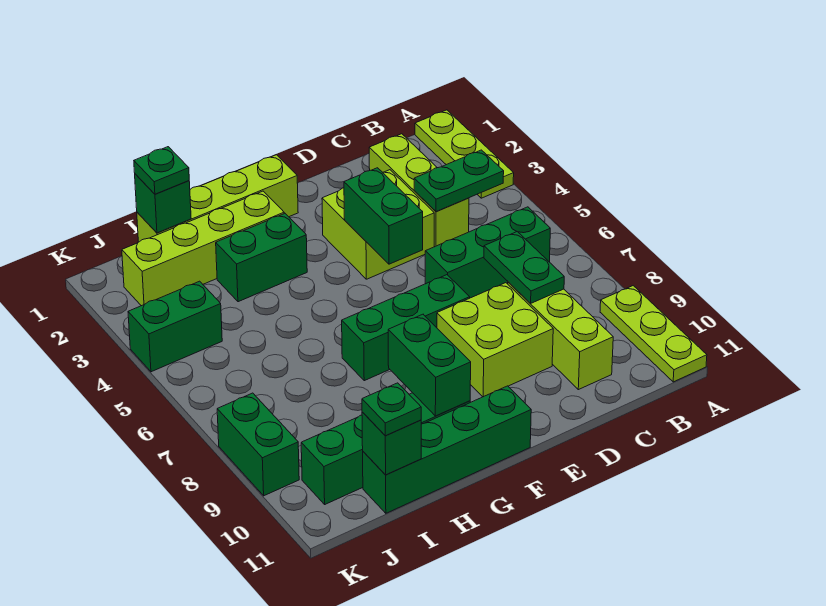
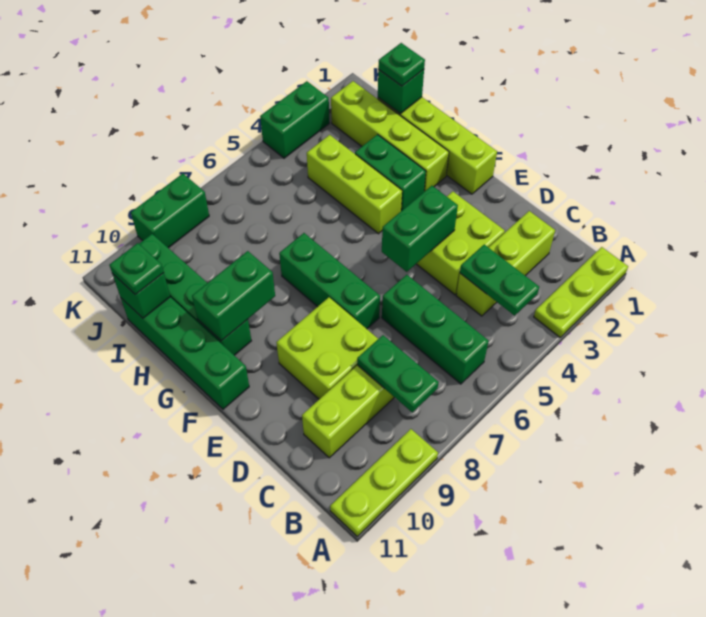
green plate C7:C8 level 2 -> green plate B8:C8 level 2
none -> lime brick G4:I4 level 1
green brick J4:K4 level 1 -> green brick K3:K4 level 1

